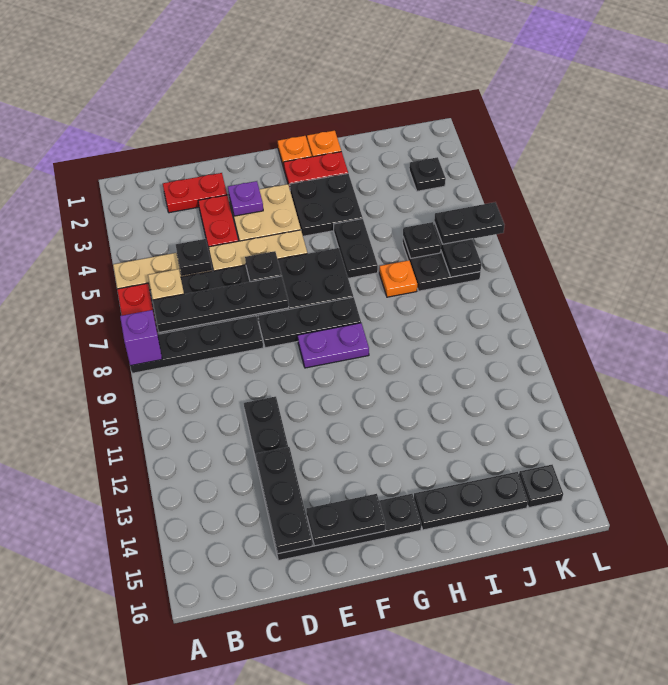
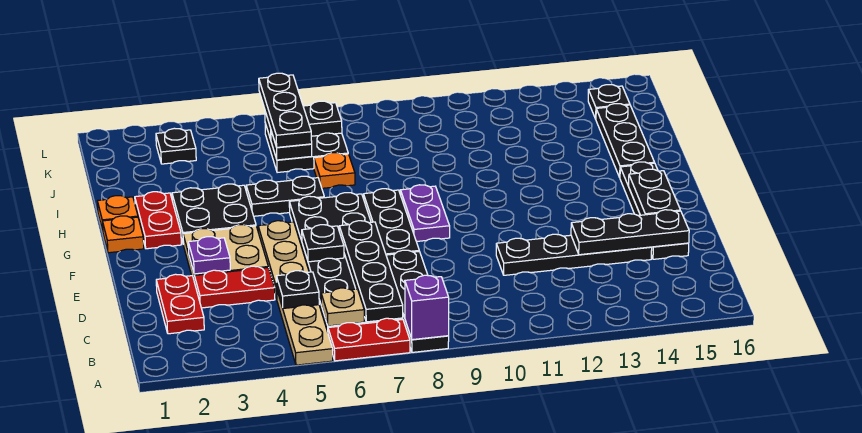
black plate K6:L6 level 3 -> black plate J6:L6 level 3

